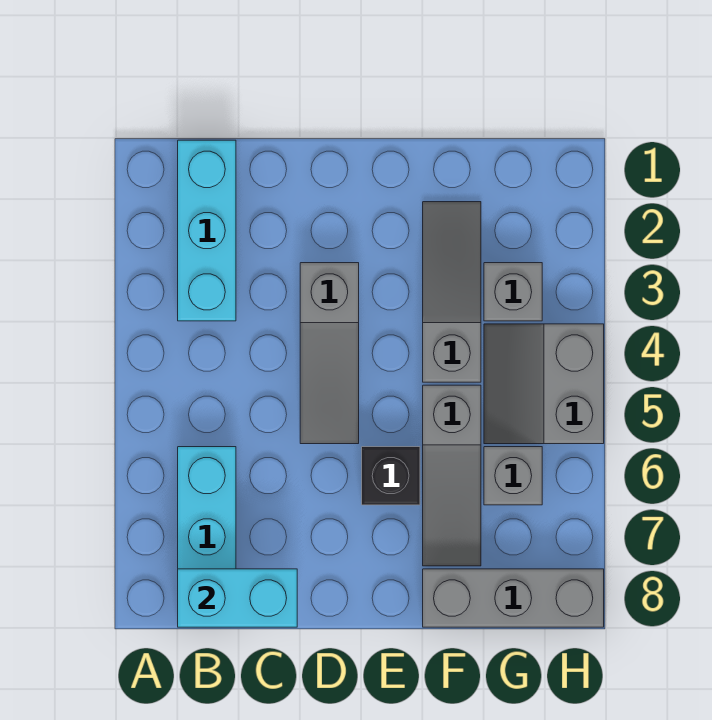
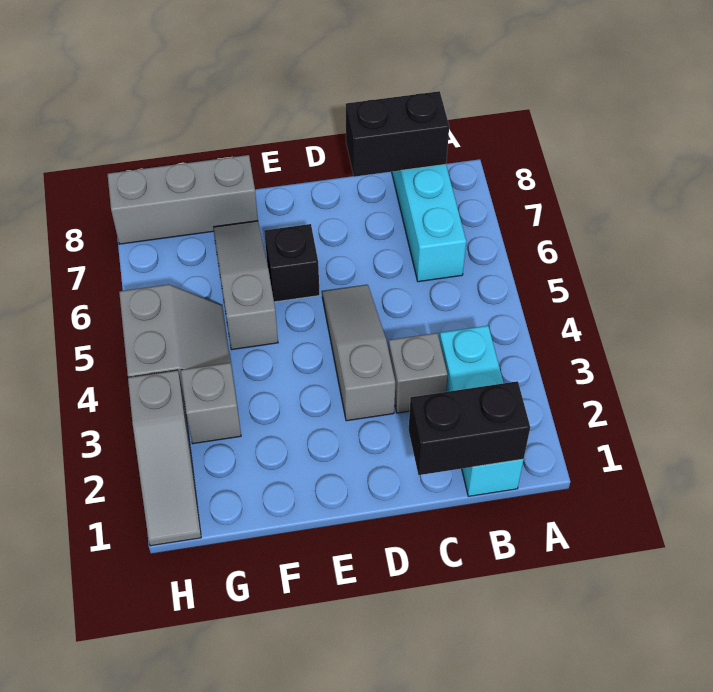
none -> black brick B1:C1 level 2
cyan brick B8:C8 level 2 -> black brick B8:C8 level 2
grey slope F2:F4 level 1 top 4 -> grey slope H1:H3 level 1 top 3
grey brick G6 level 1 -> grey brick C3 level 1

